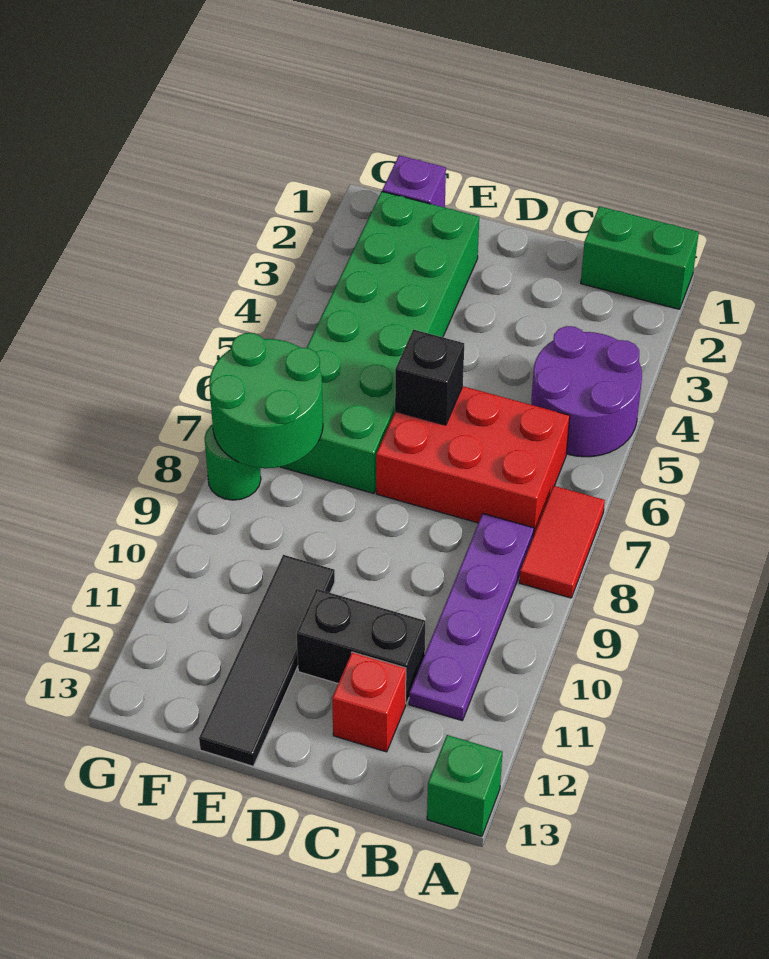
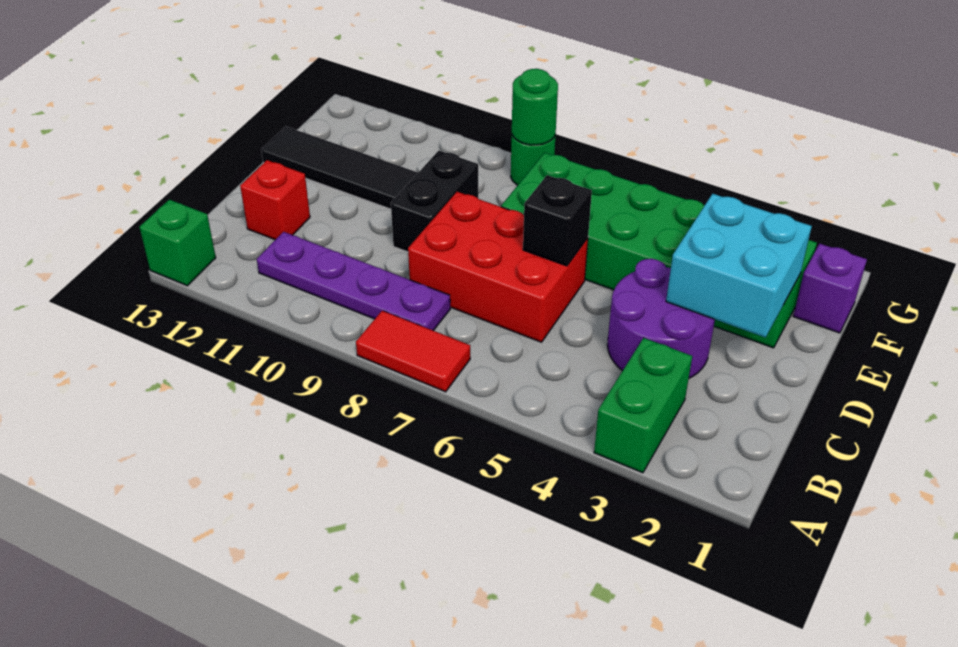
green brick A1:B1 level 1 -> green brick A3:B3 level 1
purple round brick A4:B5 level 1 -> purple round brick C3:D4 level 1
red brick B6:D7 level 1 -> red brick C6:D8 level 1
black brick C11:D11 level 1 -> black brick D9:E9 level 1
none -> cyan brick D2:E3 level 2
green round brick F7:G8 level 2 -> green round brick G8 level 2

